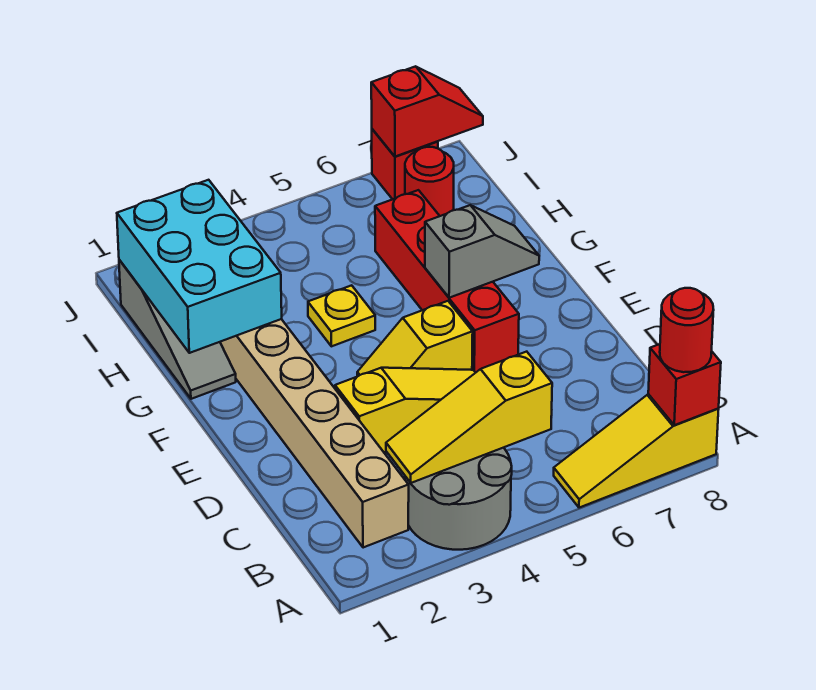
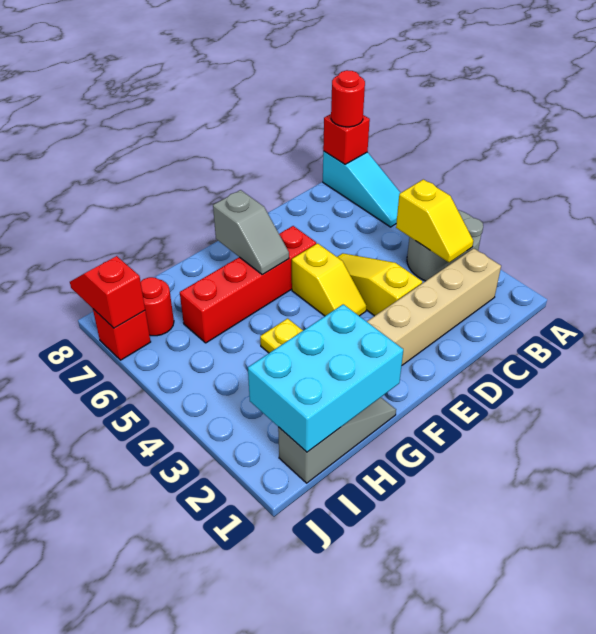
yellow slope A6:A8 level 1 top 8 -> cyan slope A6:A8 level 1 top 8
yellow slope B3:B5 level 2 top 5 -> yellow slope B3:B4 level 2 top 4
grey slope F6:F7 level 2 top 6 -> grey slope F6:F7 level 2 top 7

